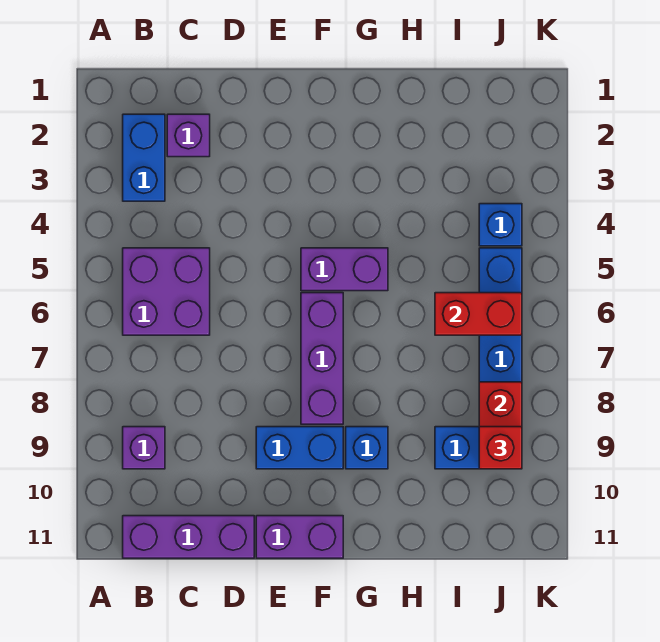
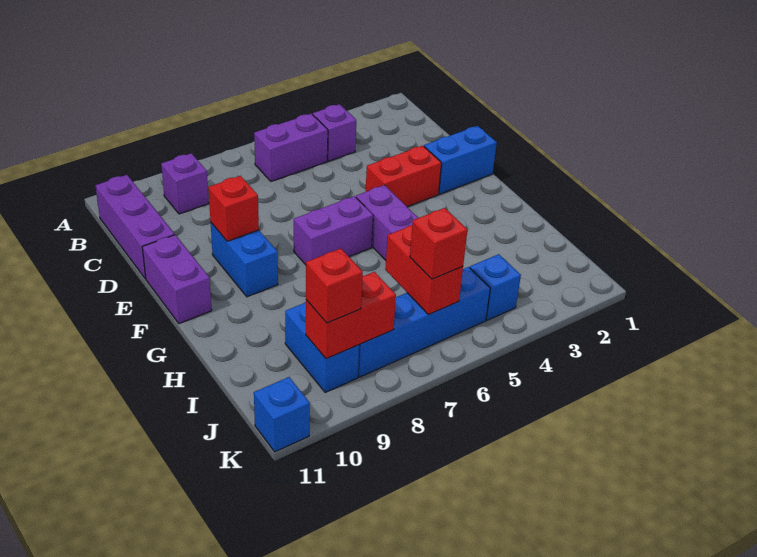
blue brick B2:B3 level 1 -> blue brick E1:E2 level 1
purple brick B5:C6 level 1 -> purple brick B5:B6 level 1
purple brick C2 level 1 -> purple brick B4 level 1
none -> red brick E3:E4 level 1
none -> red brick E9 level 2
purple brick F6:F8 level 1 -> purple brick F6:F7 level 1
blue brick G9 level 1 -> blue brick K11 level 1
none -> red brick J6 level 3

